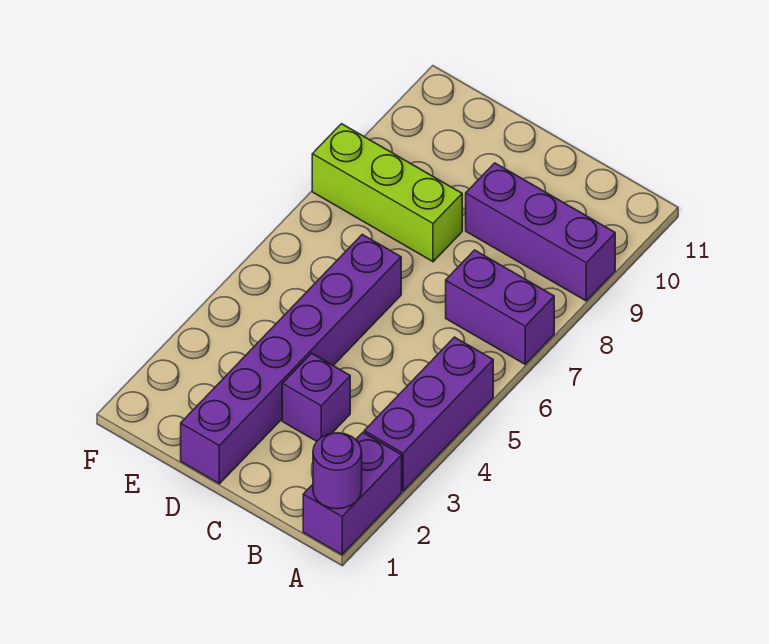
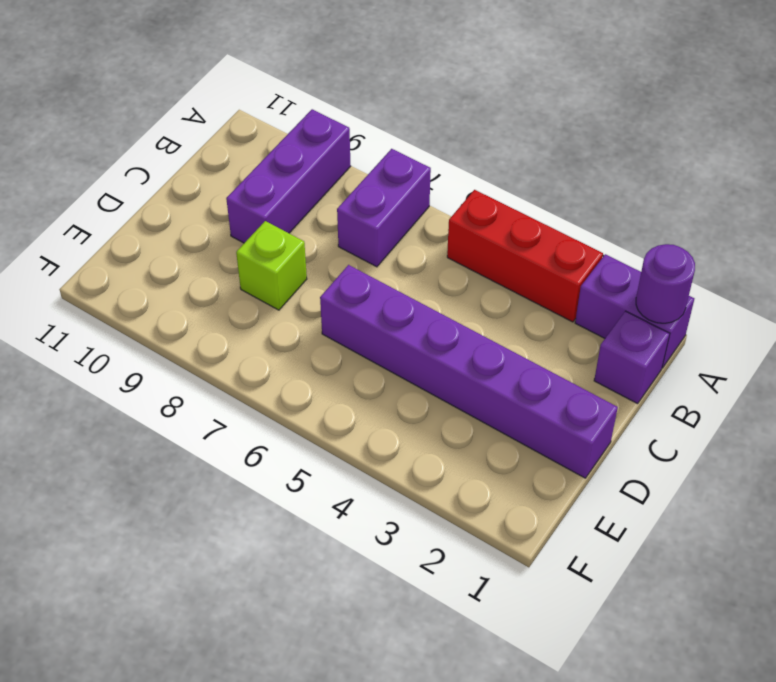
purple brick A3:A5 level 1 -> red brick A3:A5 level 1
purple brick C3 level 1 -> purple brick B1 level 1
lime brick D8:F8 level 1 -> lime brick D8 level 1

